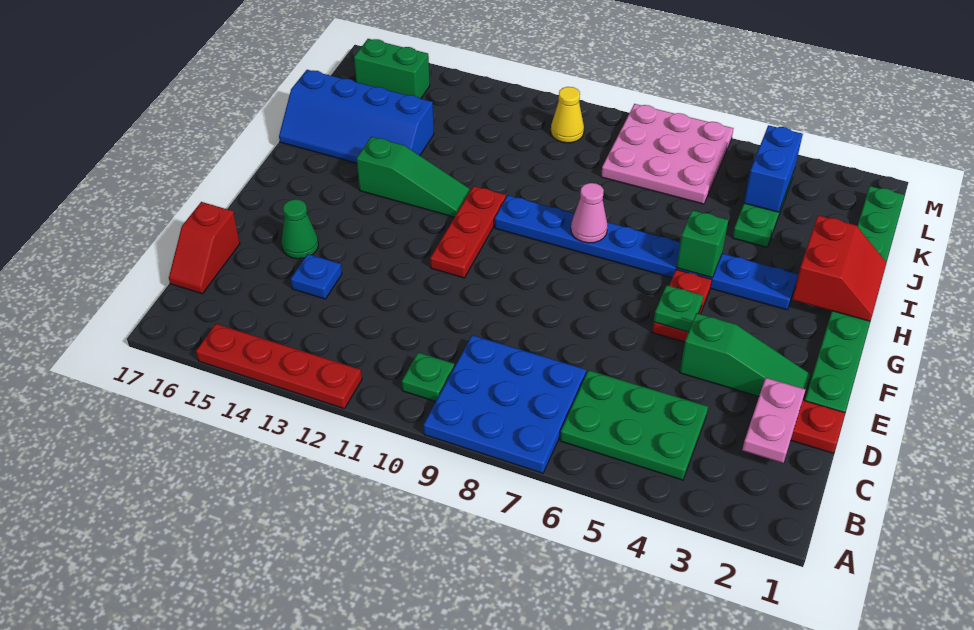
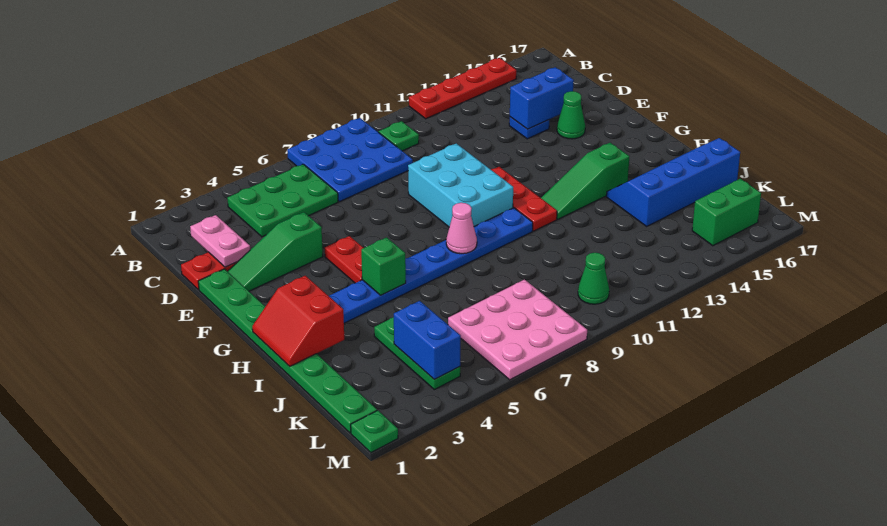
red slope C17:D17 level 1 top D -> none
none -> blue brick D14:D15 level 2
none -> cyan brick E9:G10 level 1
green plate F5 level 2 -> green plate M1 level 1
yellow cone L10 level 1 -> green cone L10 level 1

